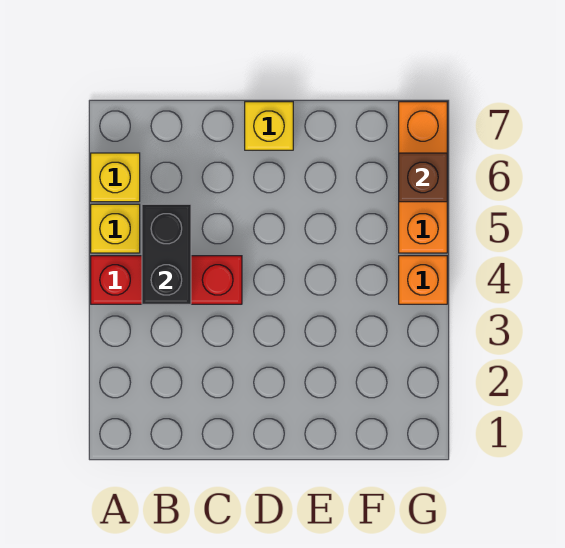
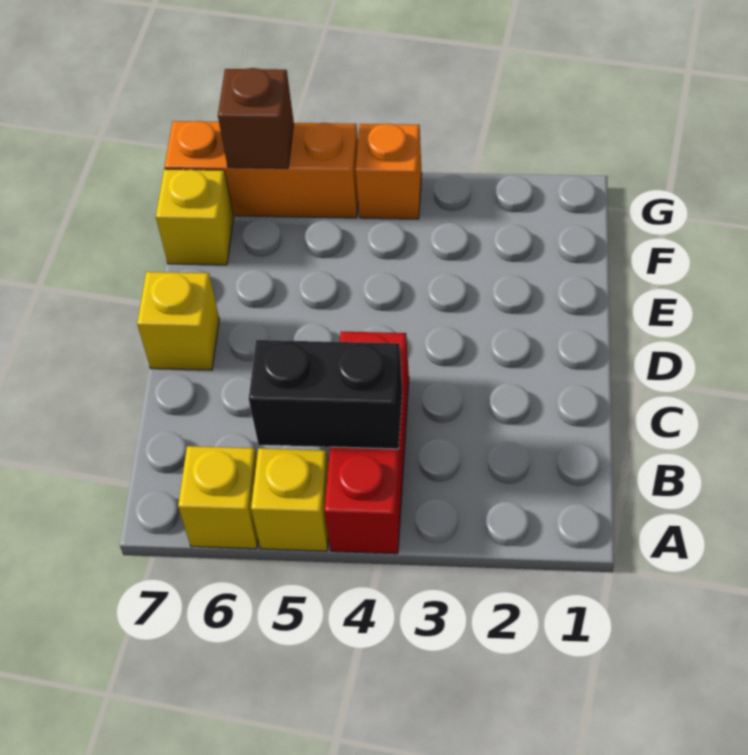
none -> yellow brick F7 level 1

